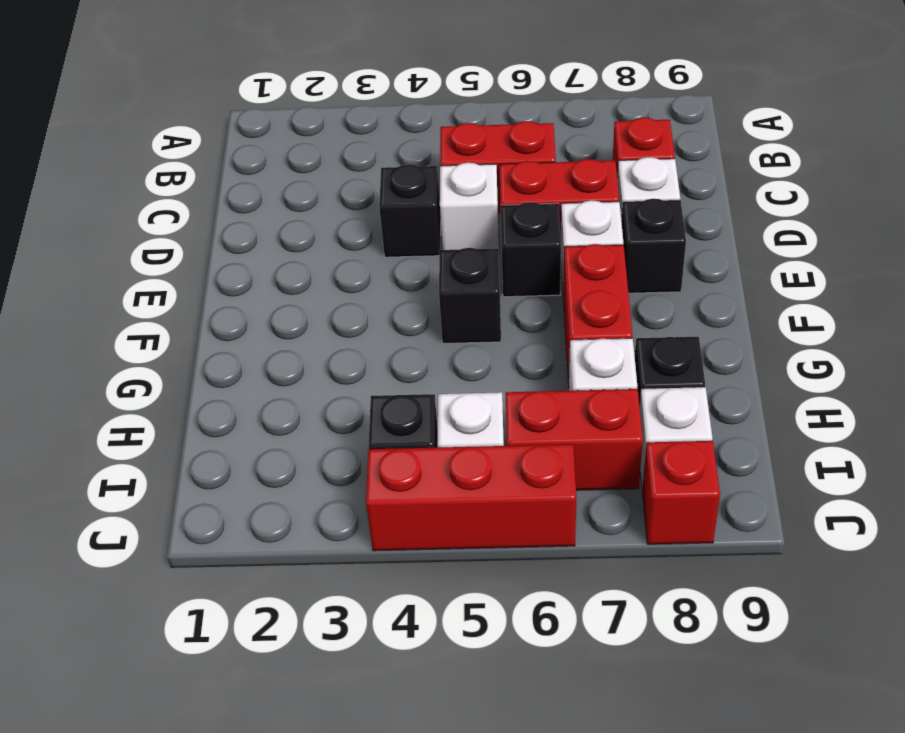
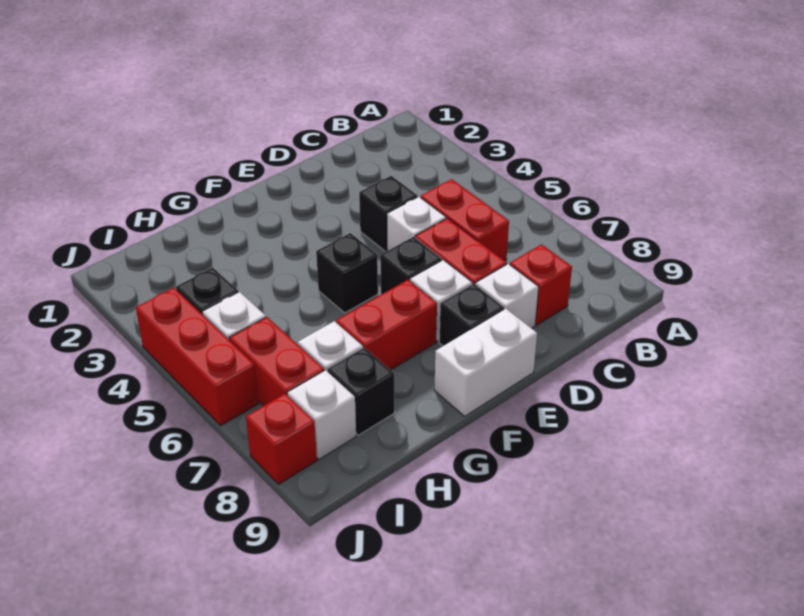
none -> white brick E9:F9 level 1

